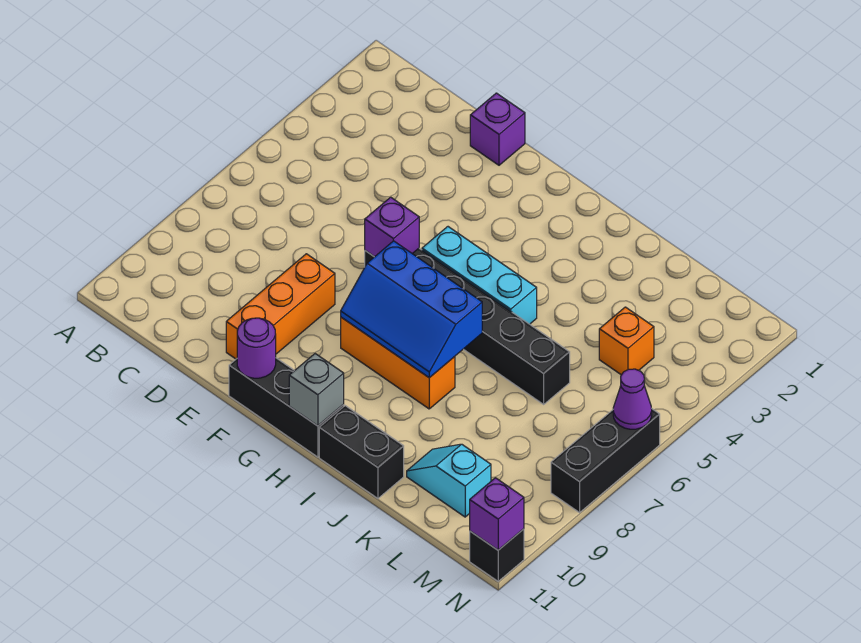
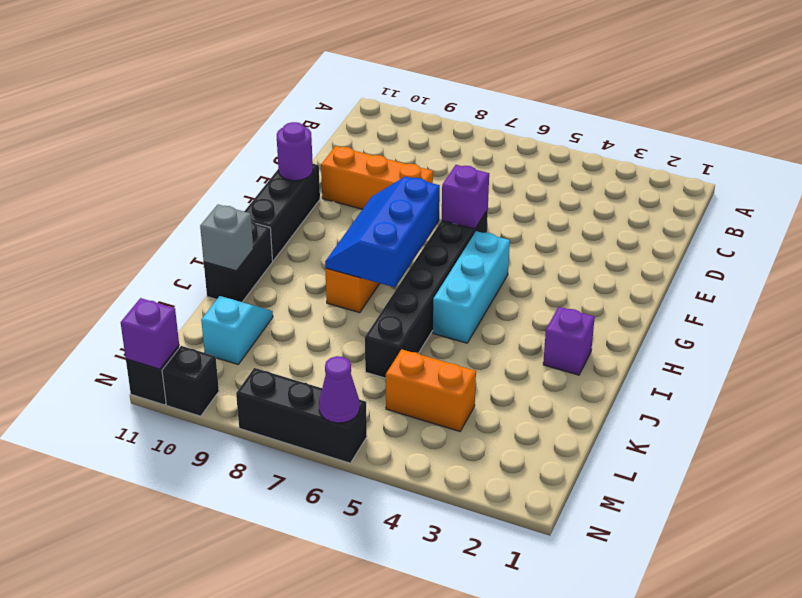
purple brick E1 level 1 -> purple brick I2 level 1
grey brick H11 level 2 -> grey brick J11 level 2
orange brick L4 level 1 -> orange brick L4:L5 level 1
none -> black brick N10 level 1

